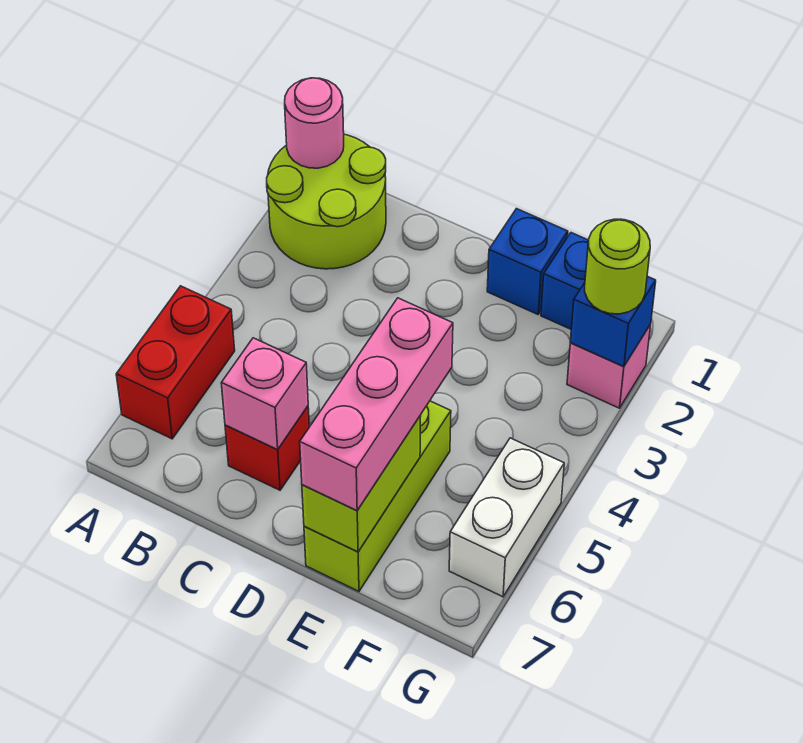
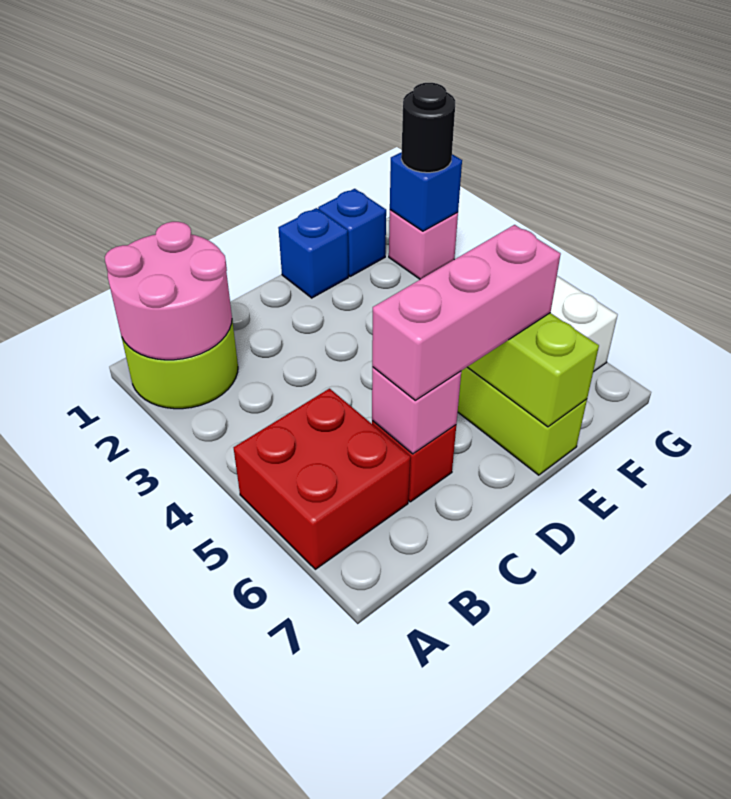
pink round brick A1 level 2 -> pink round brick A1:B2 level 2
red brick A5:A6 level 1 -> red brick A5:B6 level 1
pink brick E5:E7 level 3 -> pink brick C6:E6 level 3
lime round brick G2 level 3 -> black round brick G2 level 3

